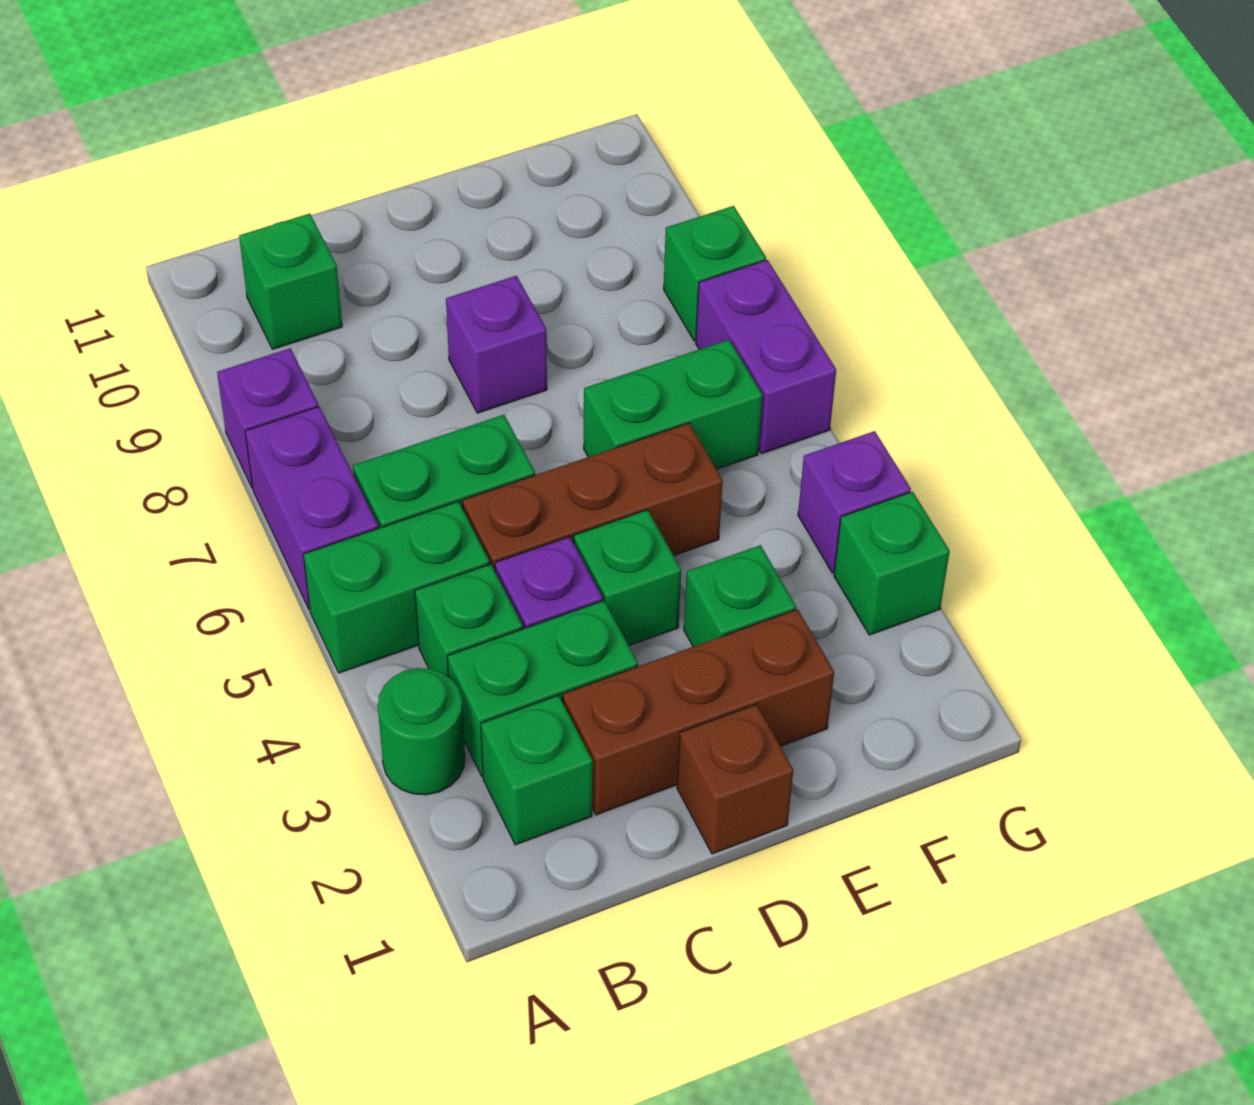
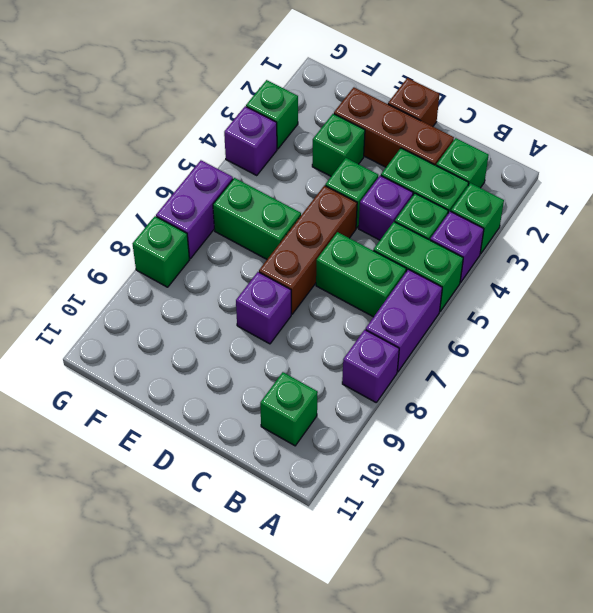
green round brick A3 level 1 -> green brick A3 level 1
none -> purple brick A4 level 1
brown brick C5:E5 level 1 -> brown brick D5:D7 level 1

